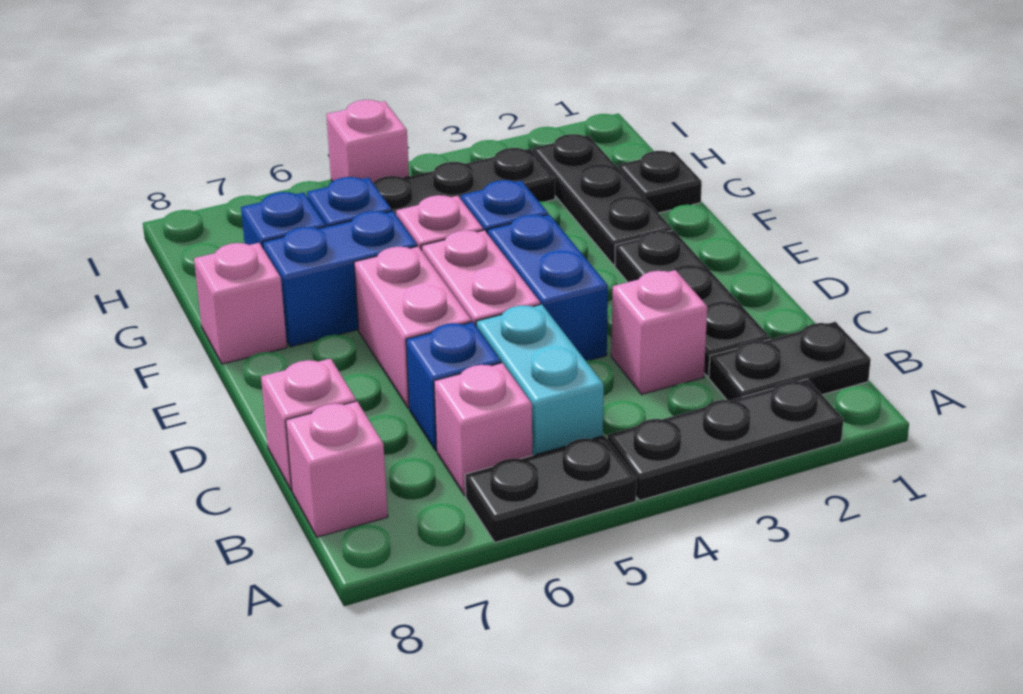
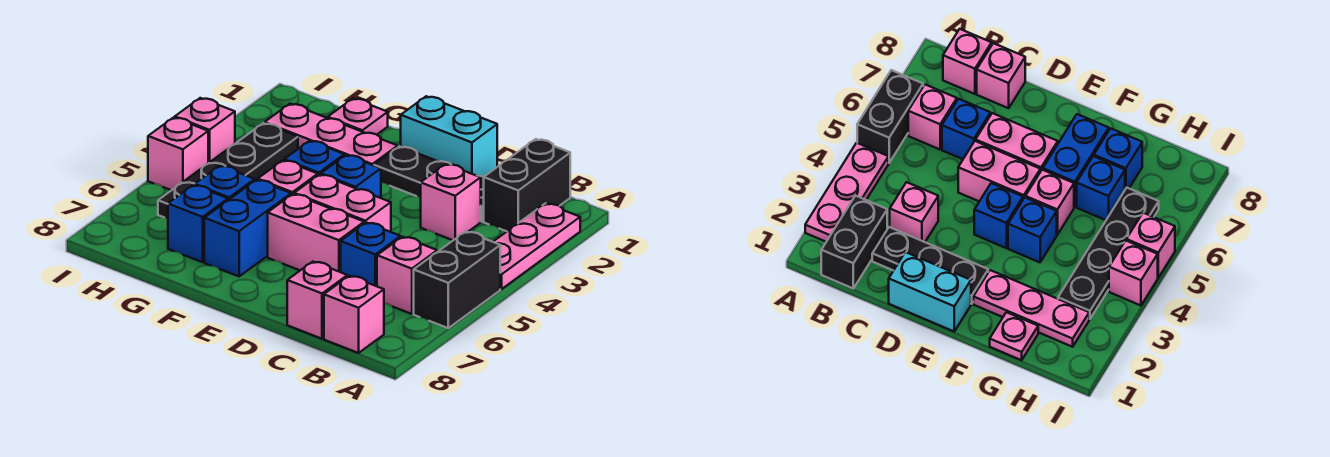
black plate A2:A4 level 1 -> pink plate A2:A4 level 1
black plate A5:A6 level 1 -> black brick A5:A6 level 1
black plate B1:B2 level 1 -> black brick B1:B2 level 1
cyan brick B5:C5 level 1 -> cyan brick D1:E1 level 1
blue brick D4:E4 level 1 -> blue brick E4 level 1
black plate F2:H2 level 1 -> pink plate F2:H2 level 1
pink brick F8 level 1 -> pink brick I4 level 1
black plate G1 level 1 -> pink plate G1 level 1

